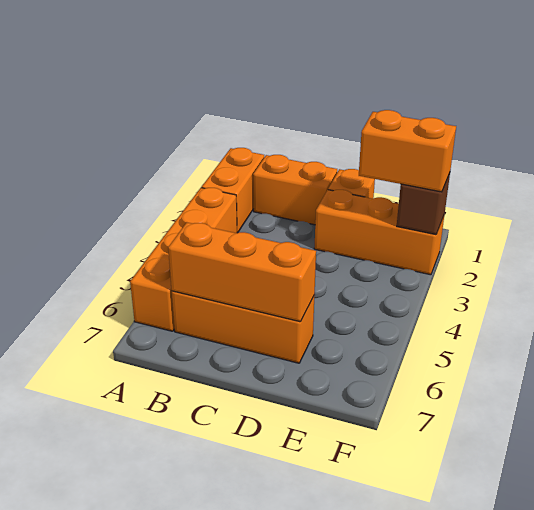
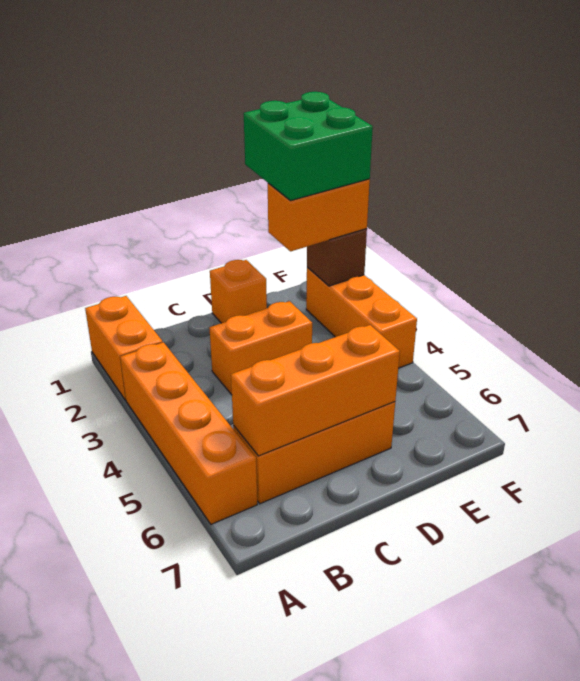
orange brick B1:C1 level 1 -> orange brick C3:D3 level 1
orange brick D2:F2 level 1 -> orange brick F2:F4 level 1
none -> green brick E1:F2 level 4

